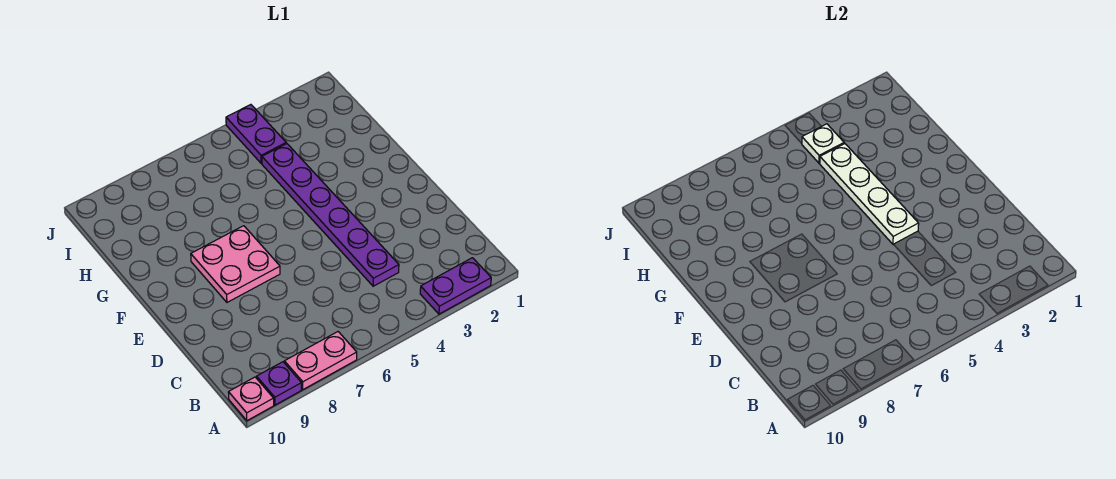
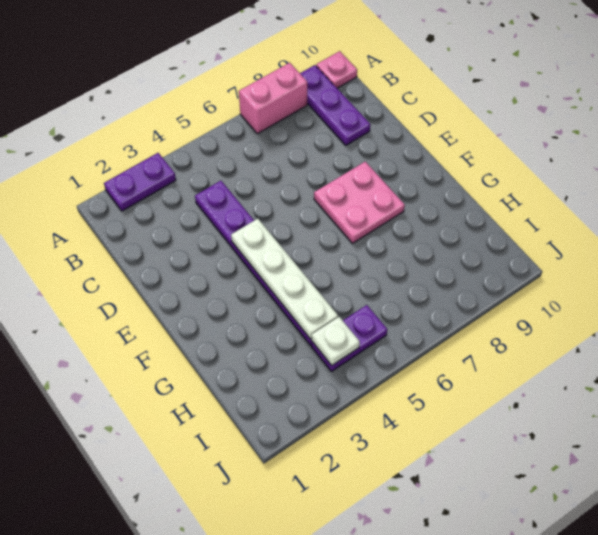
pink plate A7:A8 level 1 -> pink brick A7:A8 level 1
purple plate A9 level 1 -> purple plate A9:C9 level 1
purple plate I4:J4 level 1 -> purple plate I4:I5 level 1

